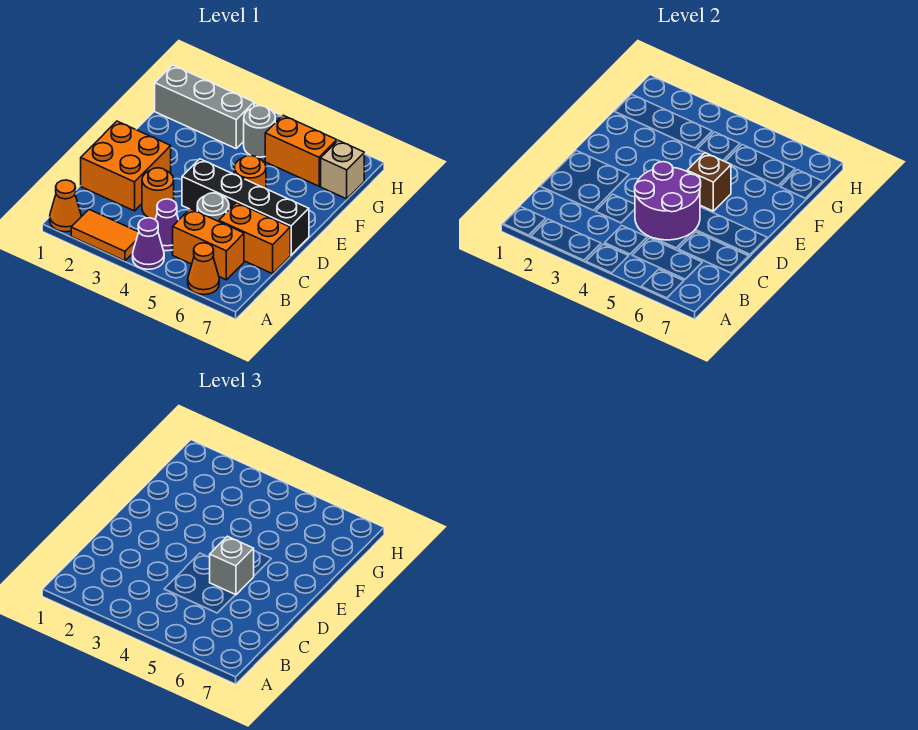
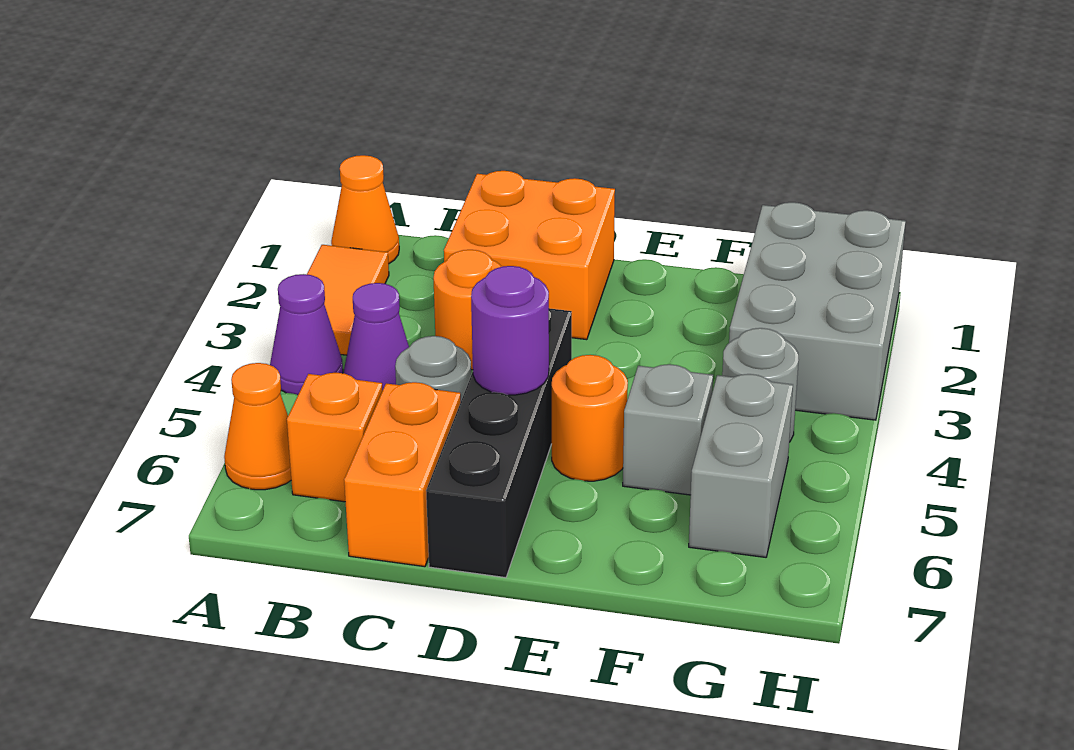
orange brick B5:B6 level 1 -> orange brick B6 level 1
purple round brick C4:D5 level 2 -> purple round brick D5 level 2
grey brick D5 level 3 -> grey brick F5 level 1
brown brick E5 level 2 -> none
grey brick G1:G3 level 1 -> grey brick G1:H3 level 1
orange brick G5:G6 level 1 -> grey brick G5:G6 level 1
tan brick G7 level 1 -> none

